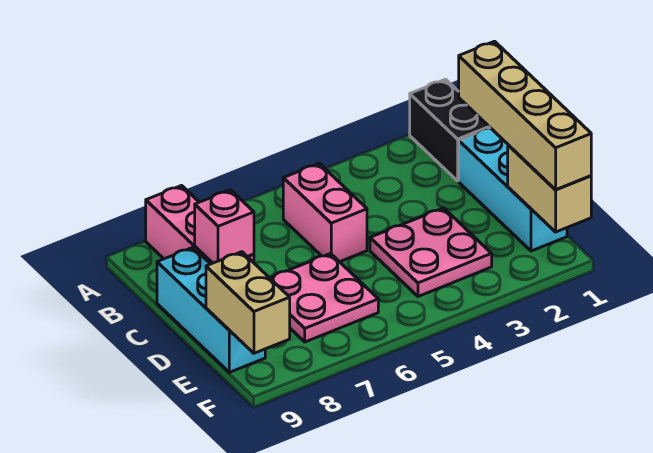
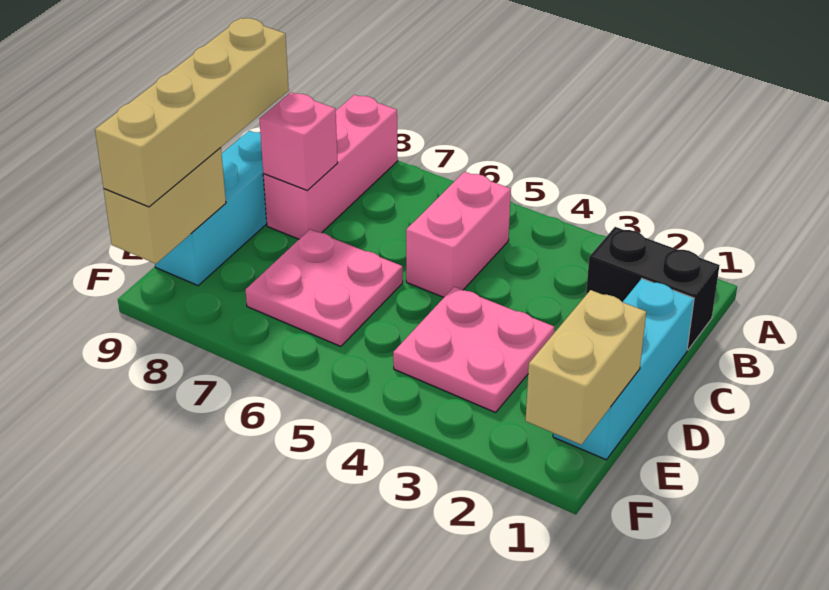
black brick A1:B1 level 1 -> black brick B1:B2 level 1
tan brick C1:F1 level 3 -> tan brick C9:F9 level 3

